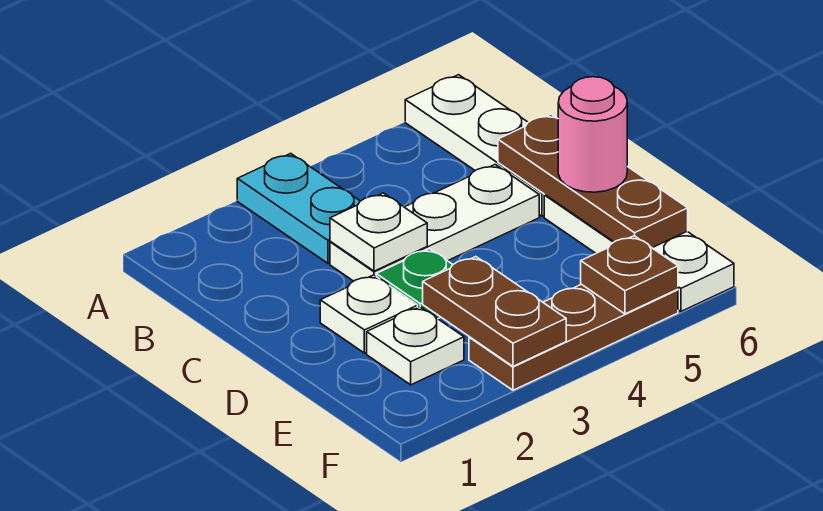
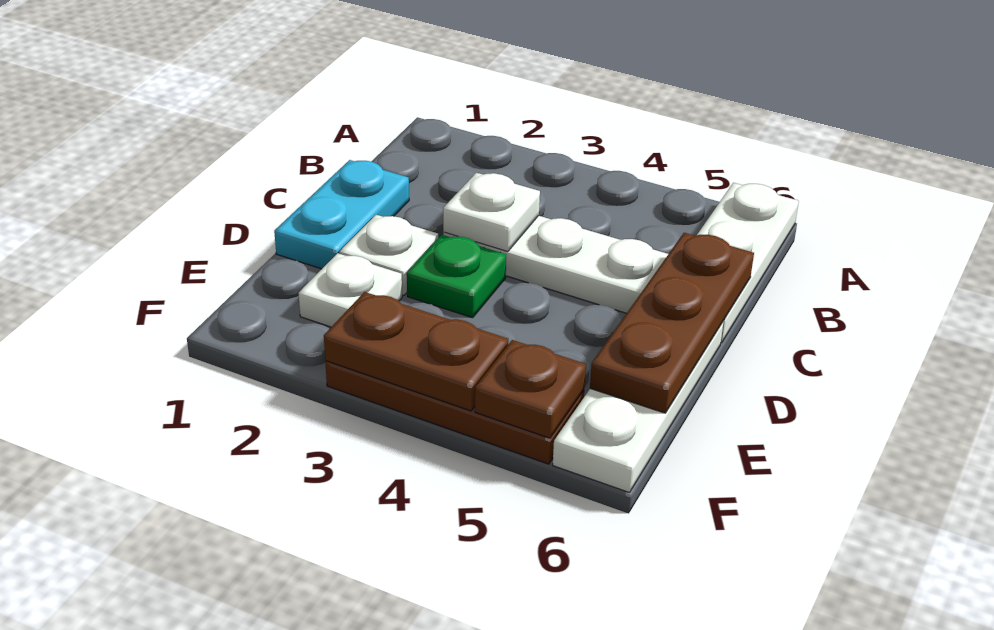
cyan plate A3:B3 level 1 -> cyan plate C1:D1 level 1
pink round brick D6 level 3 -> none
brown plate E3:F3 level 2 -> brown plate F3:F4 level 2

